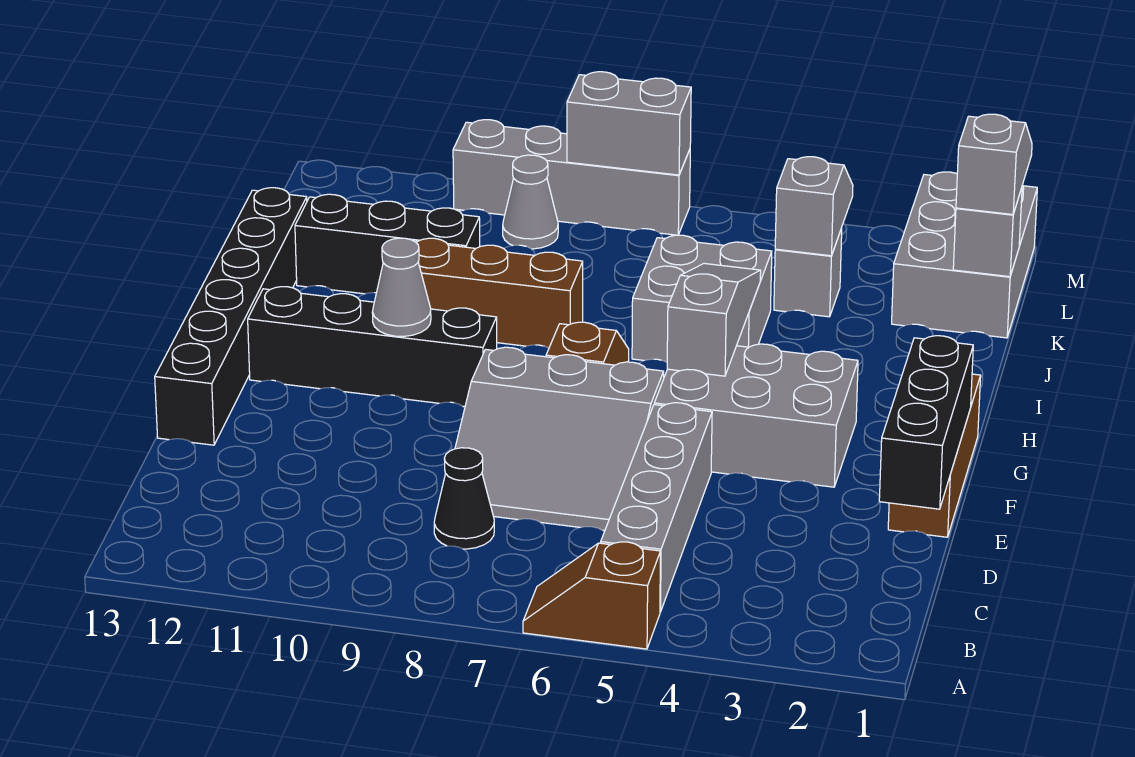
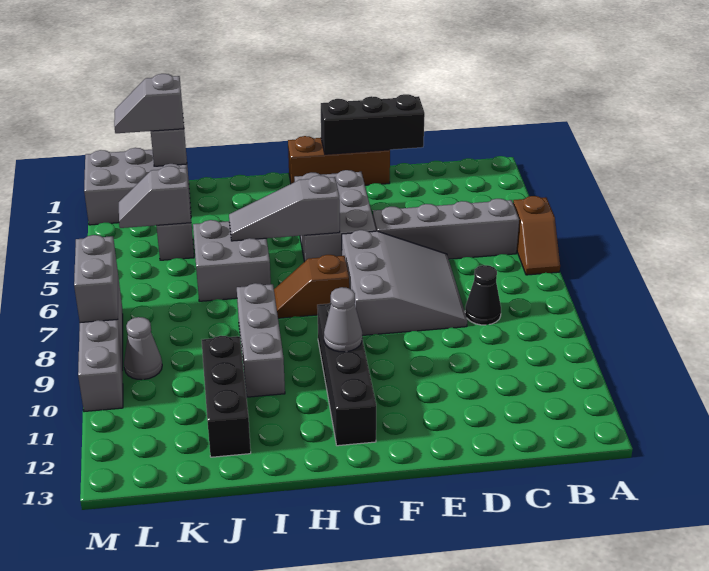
black brick E13:J13 level 1 -> none
brown brick I8:I10 level 1 -> grey brick I8:I10 level 1

